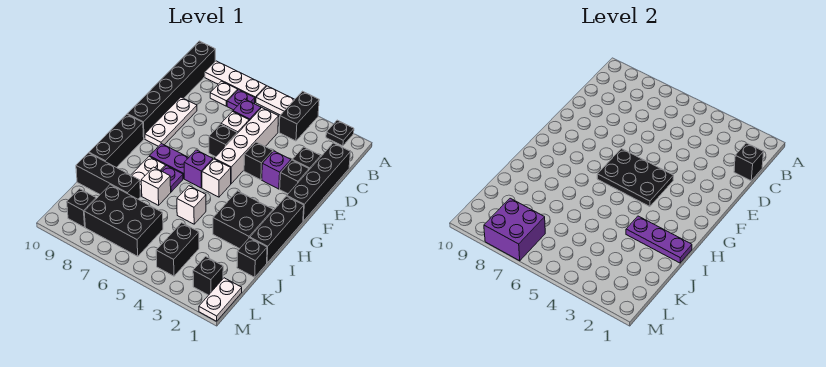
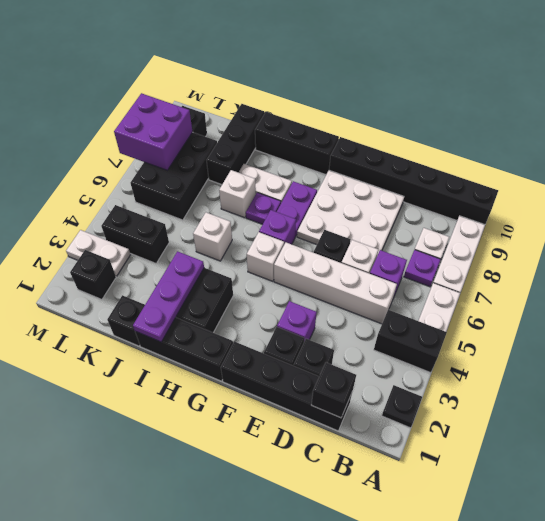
white plate D9:F9 level 1 -> white plate D7:F9 level 1
black brick E4 level 1 -> none
black plate F4:G6 level 2 -> none
white plate L1:M1 level 1 -> white plate L3:M3 level 1

